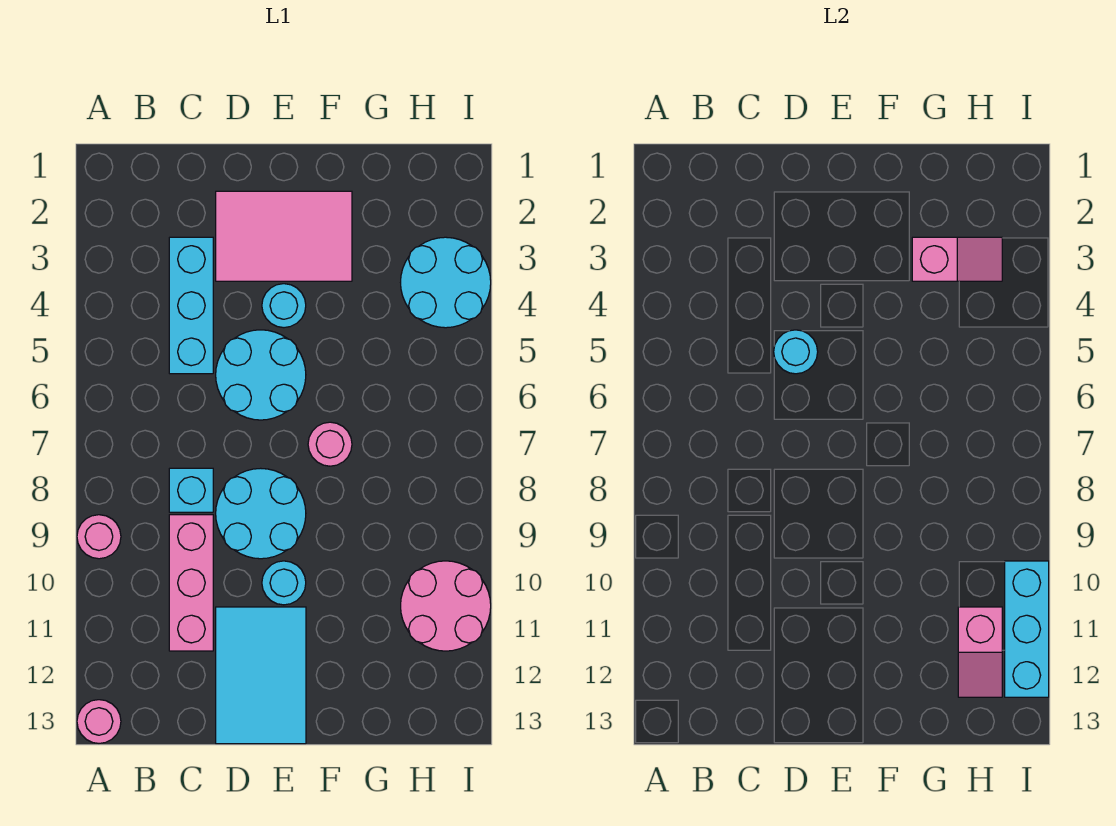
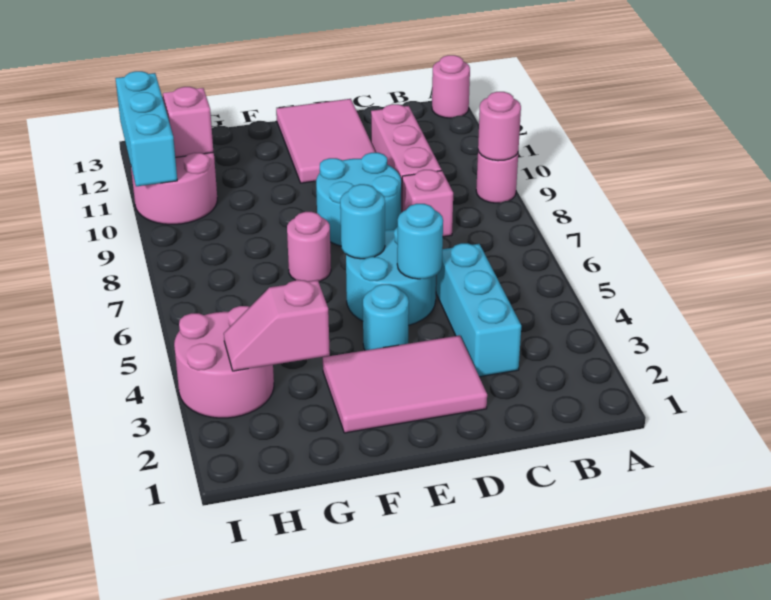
none -> pink round brick A9 level 2
cyan brick C8 level 1 -> pink brick C8 level 1
cyan tile D11:E13 level 1 -> pink tile D11:E13 level 1
cyan round brick E10 level 1 -> cyan round brick E6 level 2
cyan round brick H3:I4 level 1 -> pink round brick H3:I4 level 1

